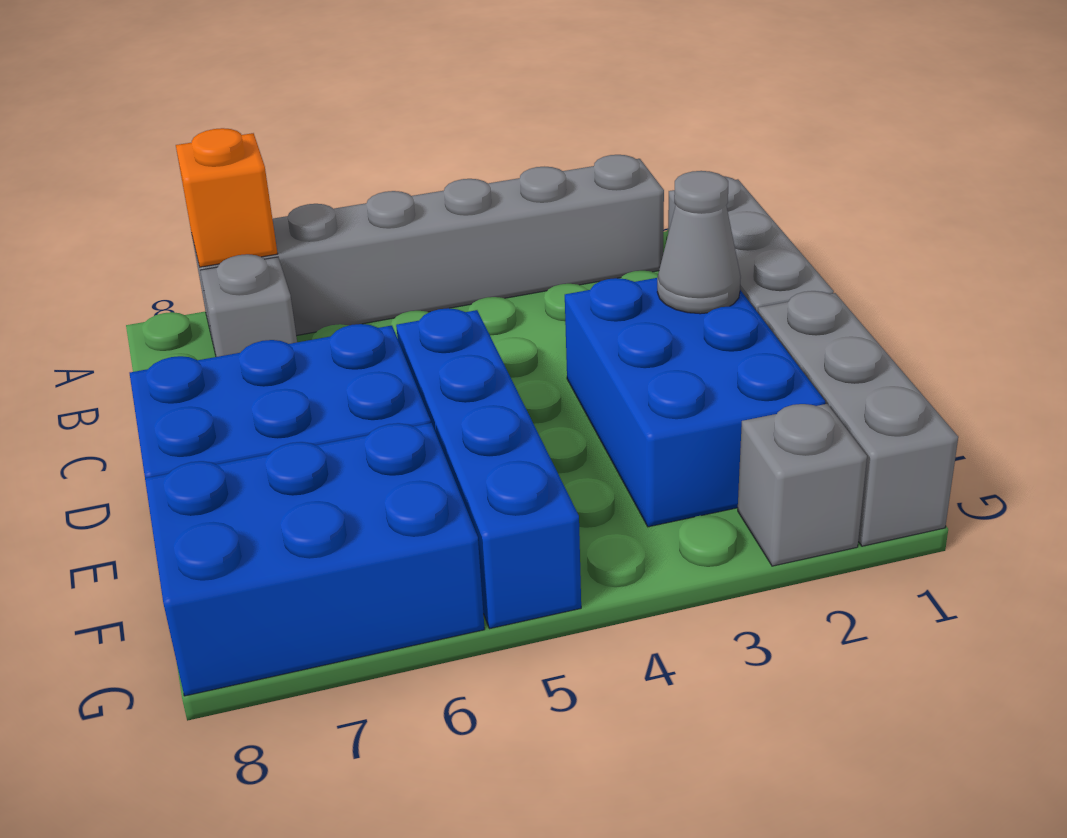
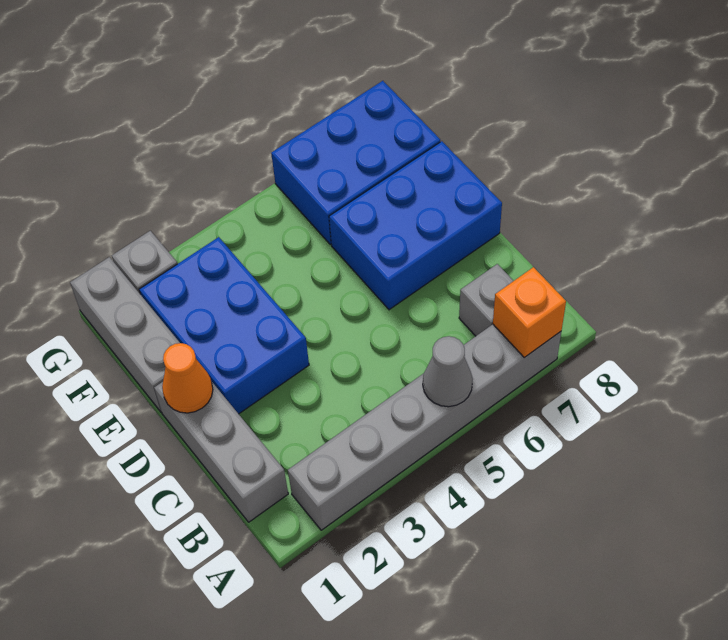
none -> orange cone D1 level 2
grey cone D2 level 2 -> grey cone A5 level 2
blue brick D5:G5 level 1 -> none

